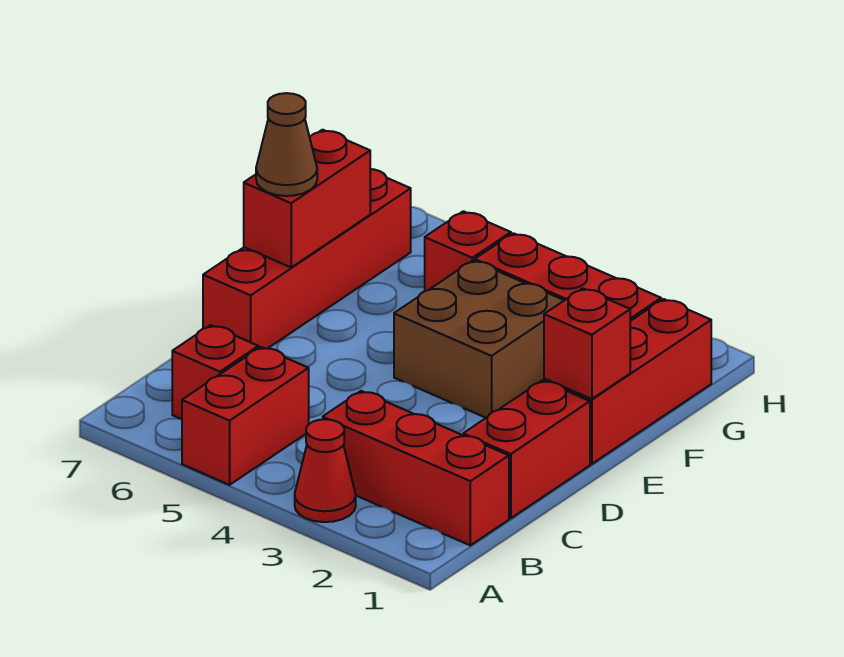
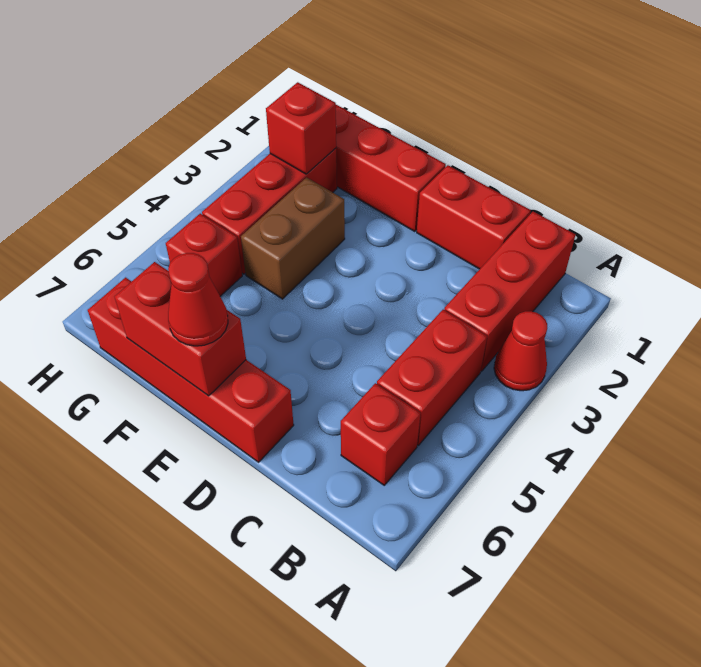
red brick A5:B5 level 1 -> red brick B4:B5 level 1
red brick E1 level 2 -> red brick G2 level 2
brown brick E3:F4 level 1 -> brown brick F3:F4 level 1
brown cone E7 level 3 -> red cone E7 level 3

